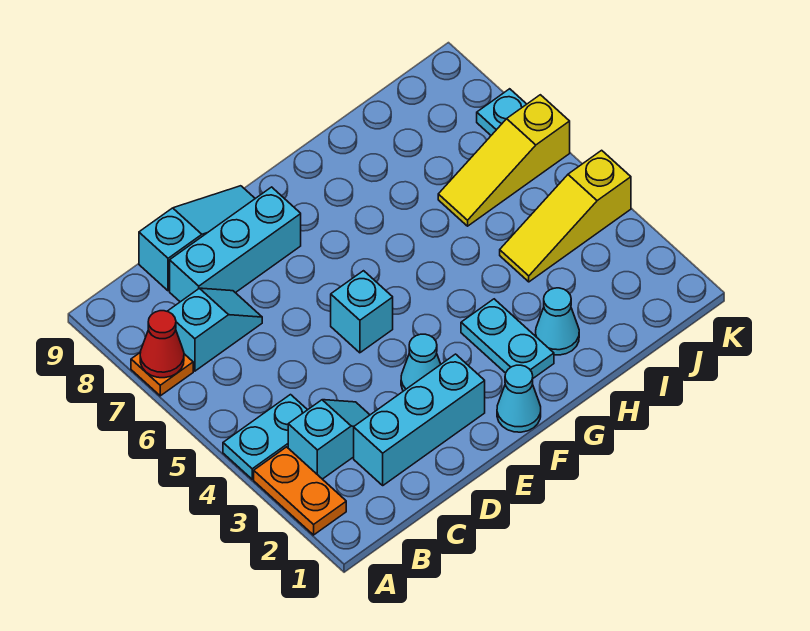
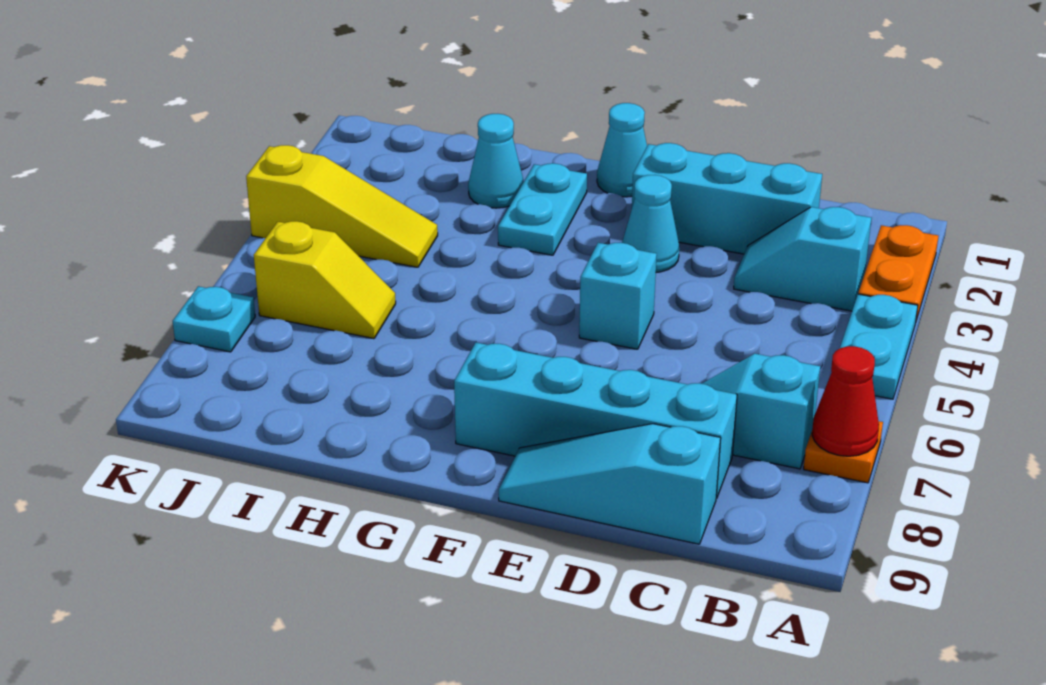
cyan plate A4:B4 level 1 -> cyan plate A4:A5 level 1
cyan brick C8:E8 level 1 -> cyan brick C8:F8 level 1
yellow slope I6:K6 level 1 top K -> yellow slope I6:J6 level 1 top J

